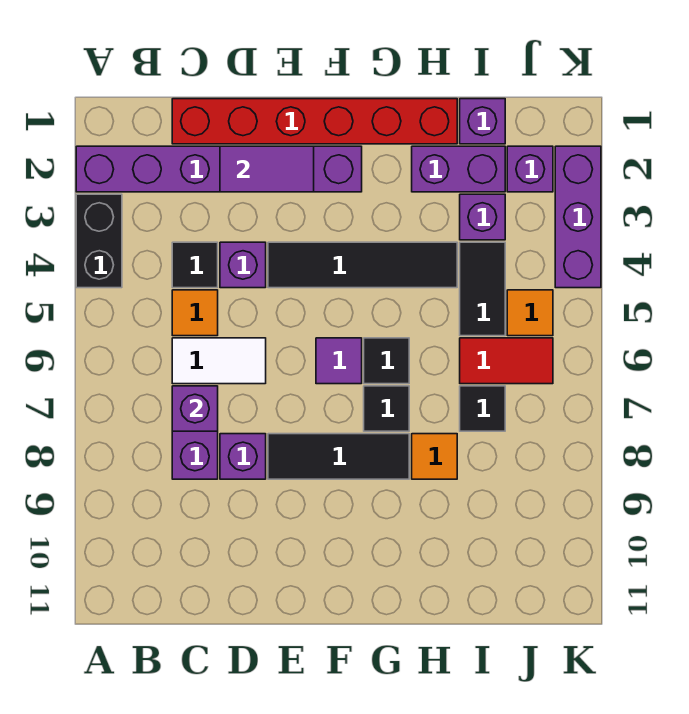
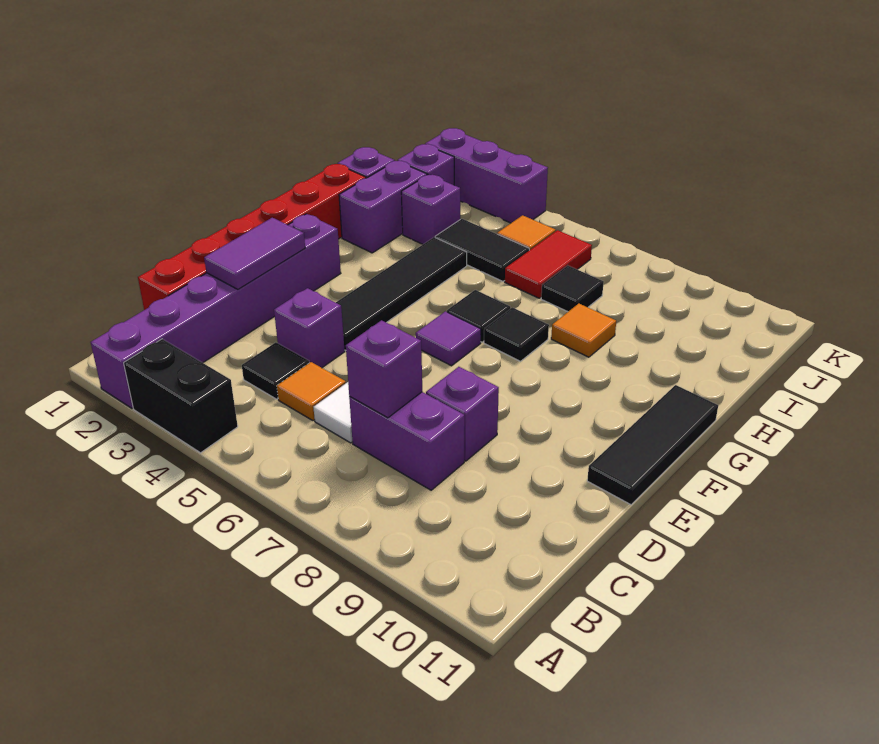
black tile E8:G8 level 1 -> black tile E11:G11 level 1

